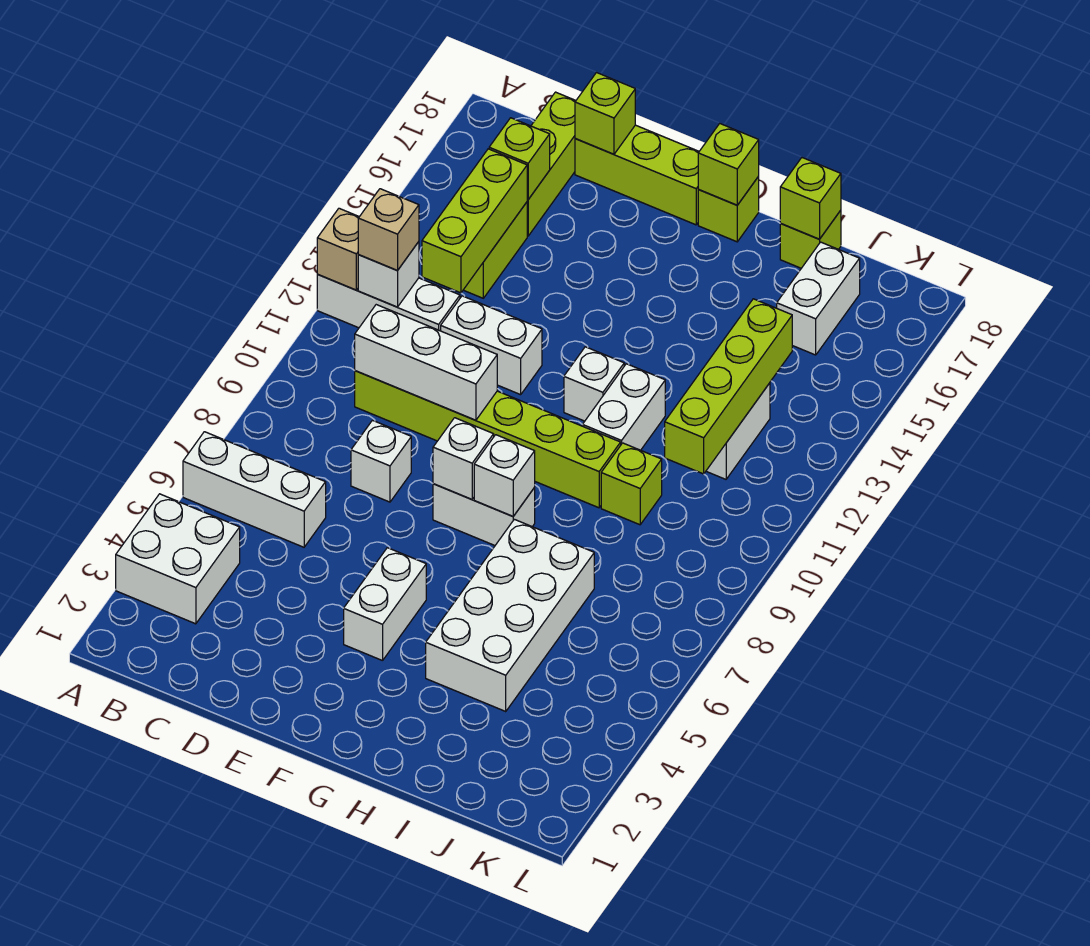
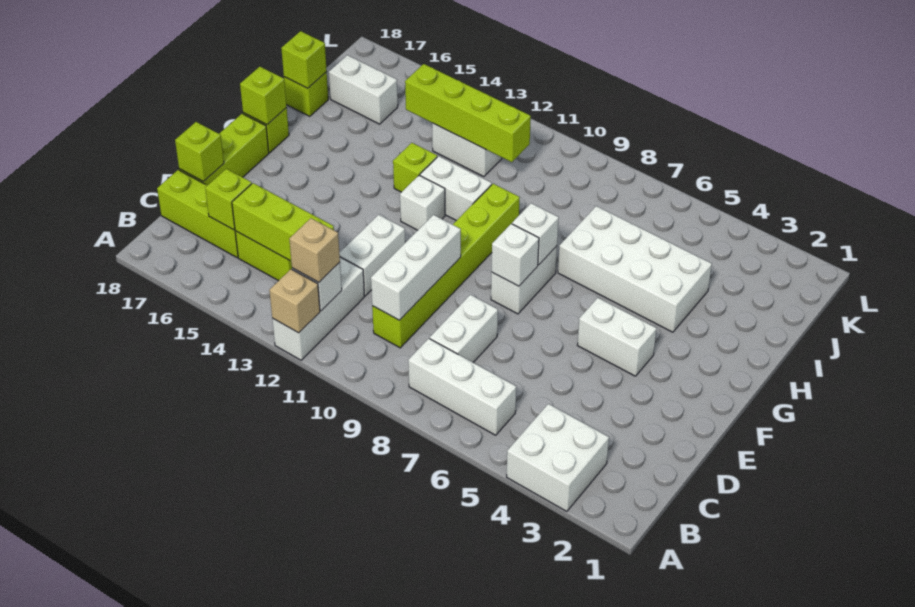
white brick A6:C6 level 1 -> white brick B6:B8 level 1
white brick D8 level 1 -> white brick C8:D8 level 1
lime brick I10 level 1 -> lime brick H13 level 1

